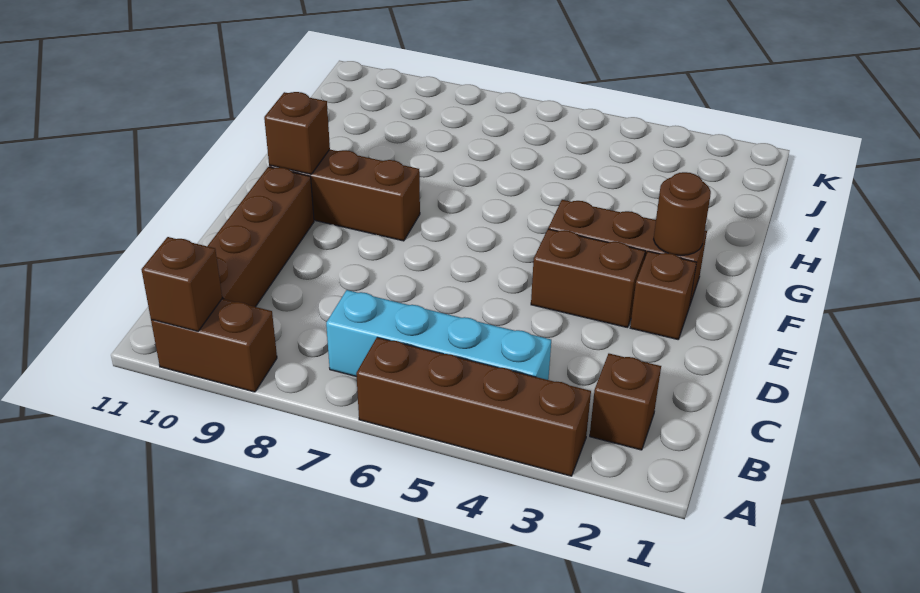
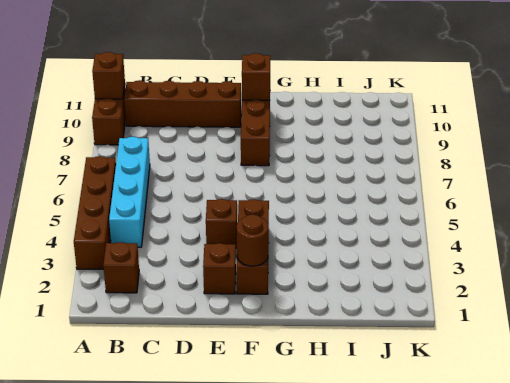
brown brick E3:E4 level 1 -> brown brick E4 level 1

